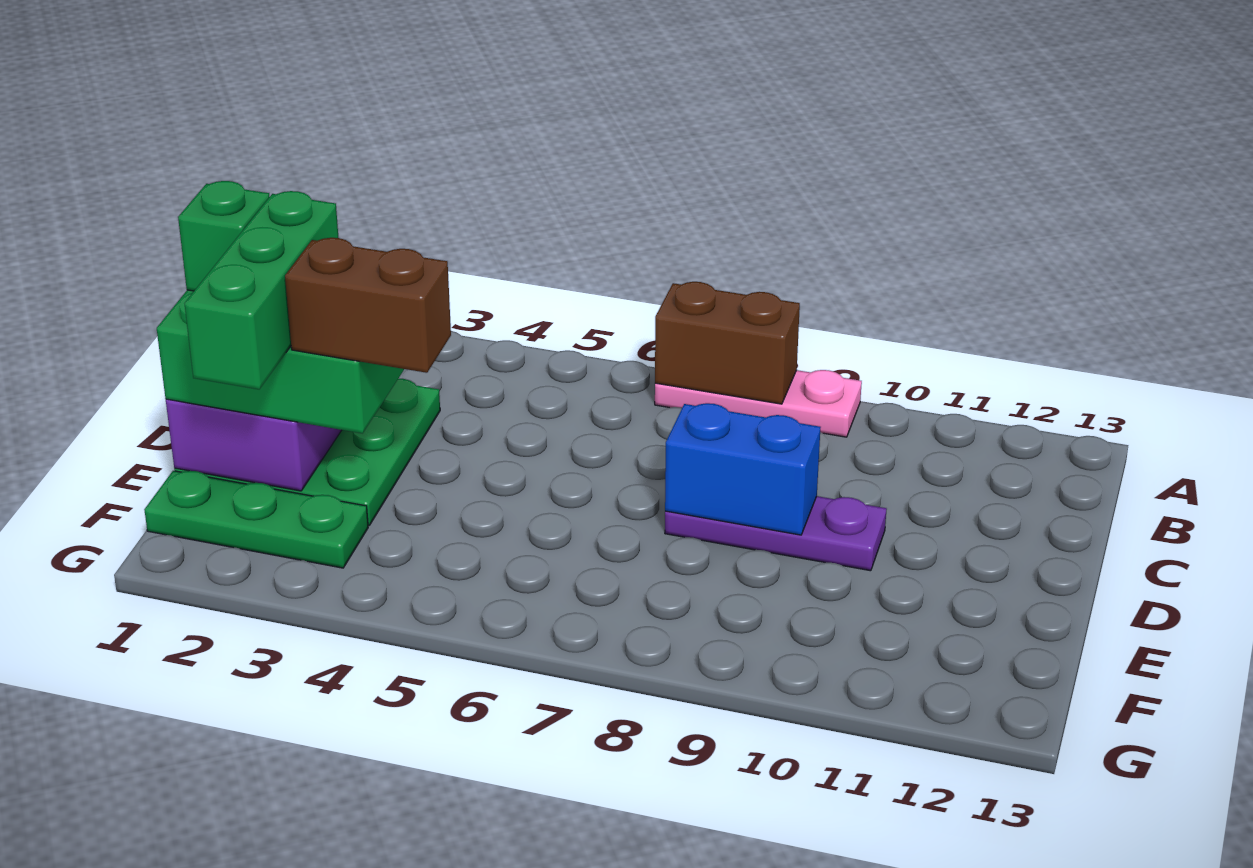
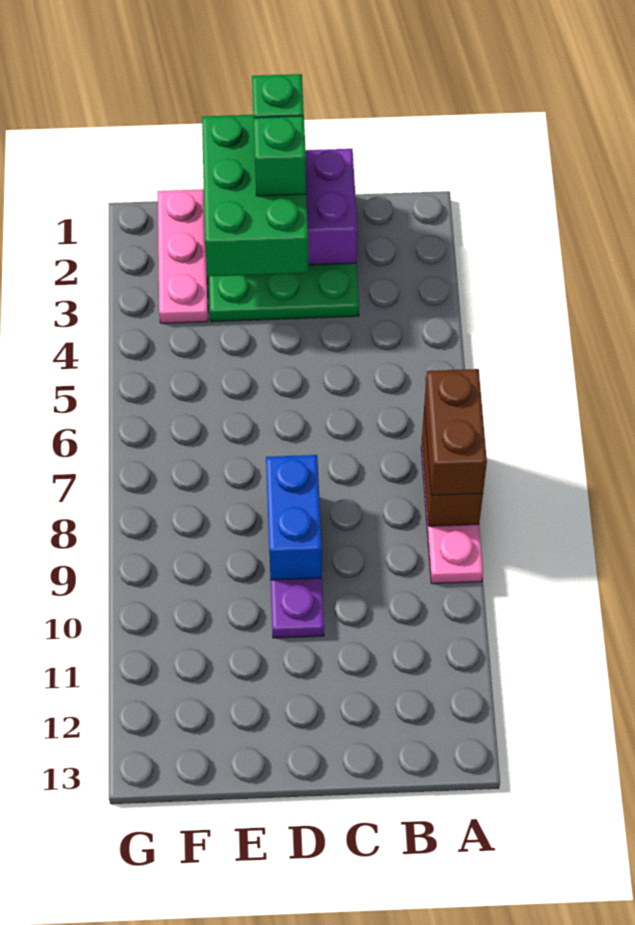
green brick D2:F2 level 4 -> green brick D2 level 4
brown brick E3:E4 level 4 -> brown brick A7:A8 level 3
green plate F1:F3 level 1 -> pink plate F1:F3 level 1

